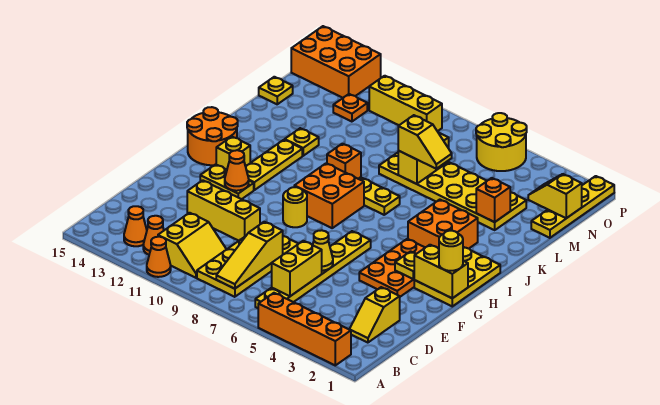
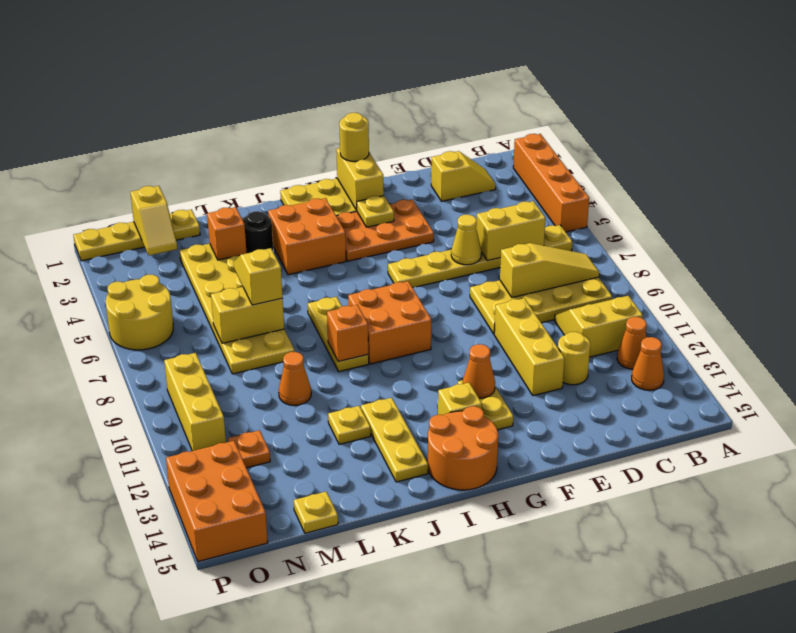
orange cone A11 level 1 -> orange cone L10 level 1
yellow round brick G9 level 1 -> yellow round brick D12 level 1
yellow plate H12:J12 level 1 -> yellow plate J12:J14 level 1
none -> black round brick K3 level 1

